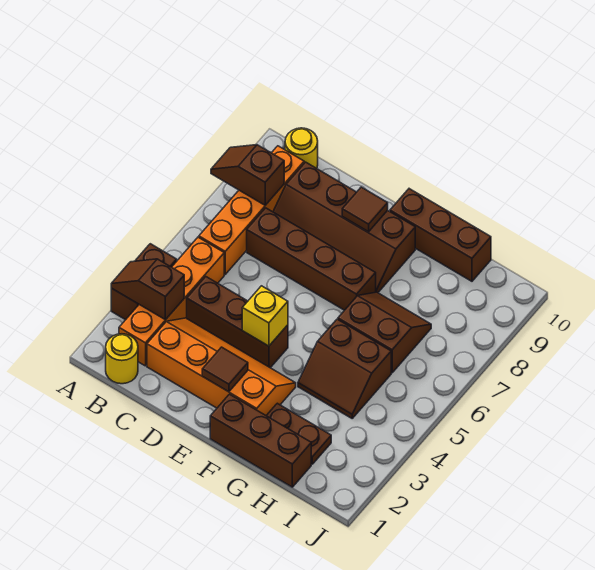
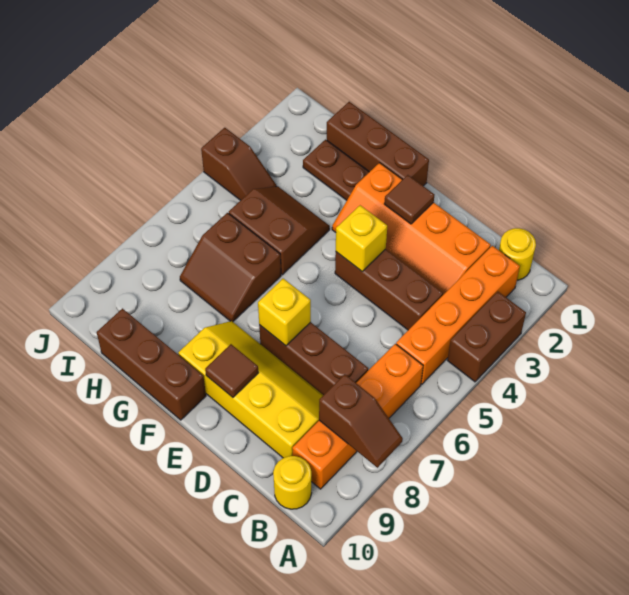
brown slope A3:B3 level 2 top B -> brown slope I4:J4 level 1 top J
brown brick C7:F7 level 1 -> brown brick C7:E7 level 1
brown slope C8:F9 level 1 top 9 -> yellow slope C8:F9 level 1 top 9
none -> yellow brick E7 level 2

